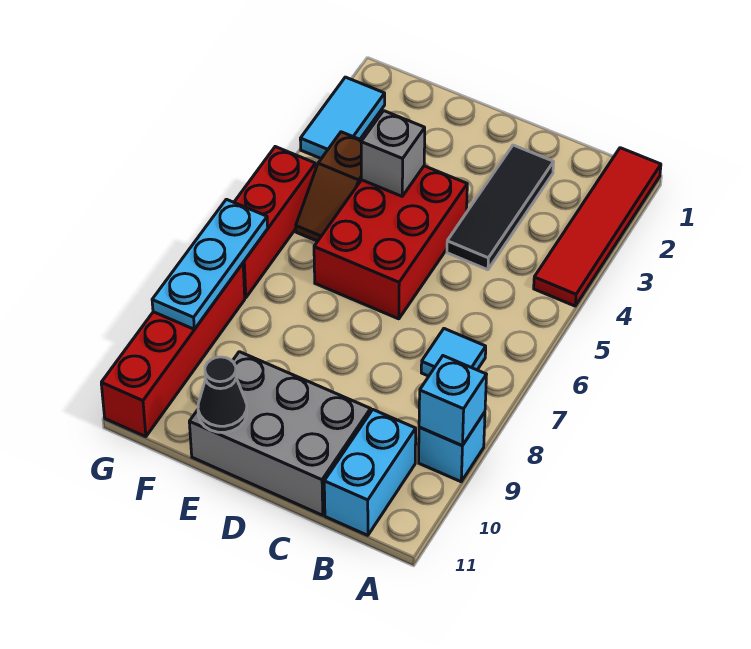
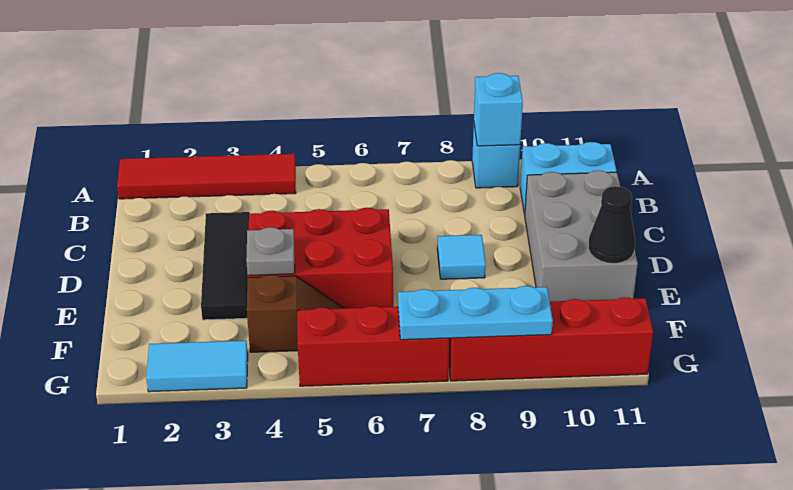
cyan tile B7 level 1 -> cyan tile D8 level 1
black tile C2:C4 level 1 -> black tile C3:E3 level 1
grey brick E4 level 2 -> grey plate E4 level 2

